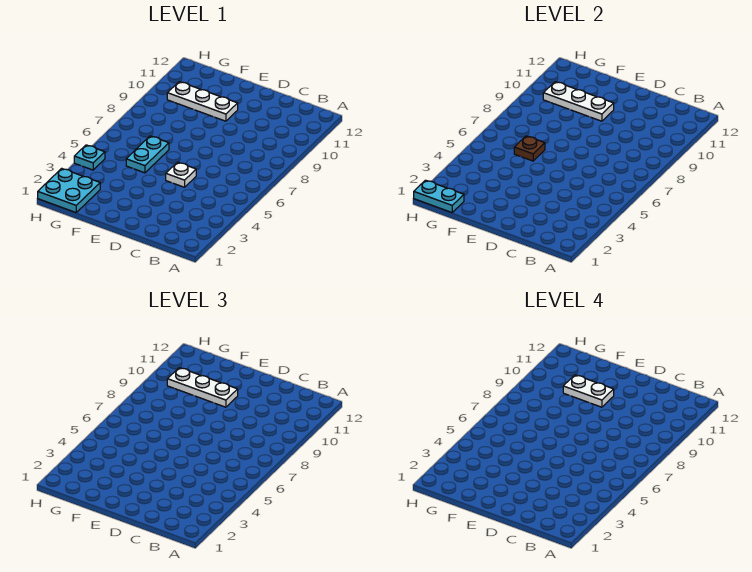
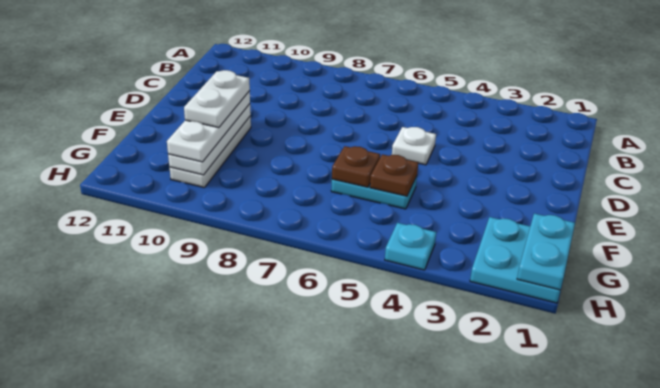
none -> brown plate F5 level 2

